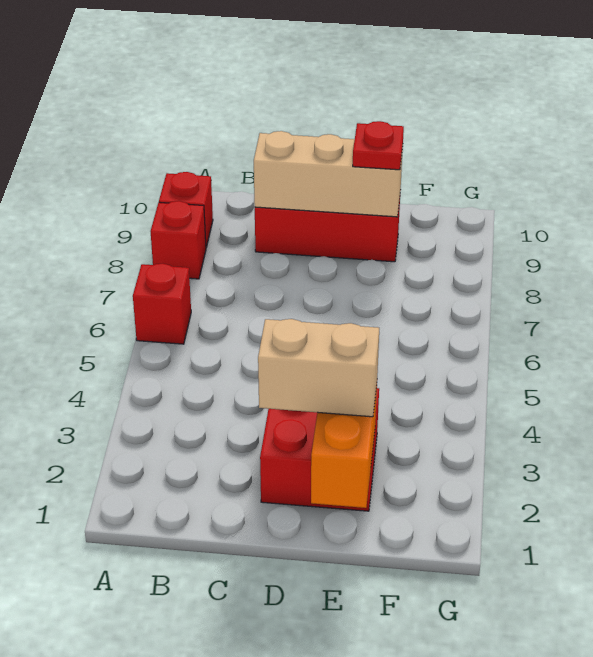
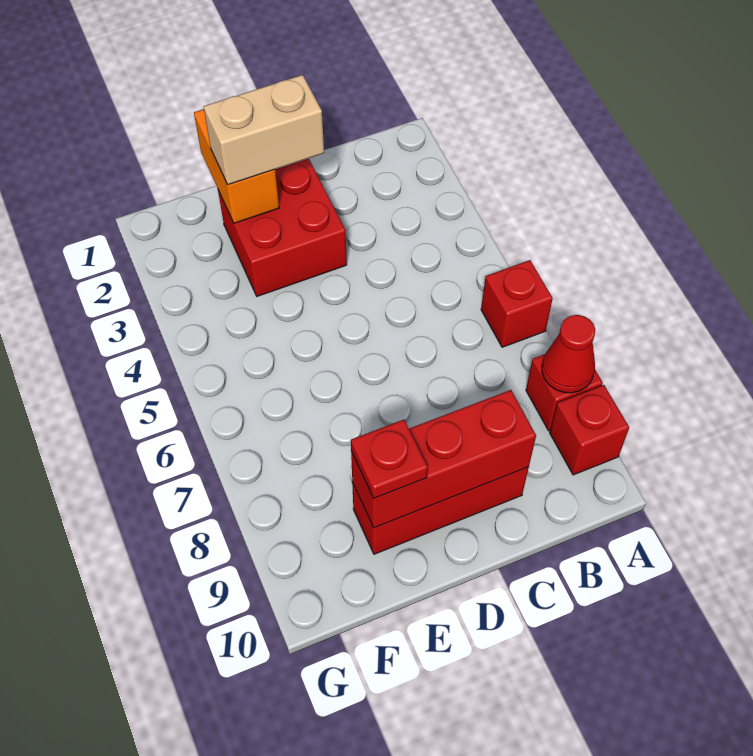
none -> red cone A8 level 2
tan brick C9:E9 level 2 -> red brick C9:E9 level 2

